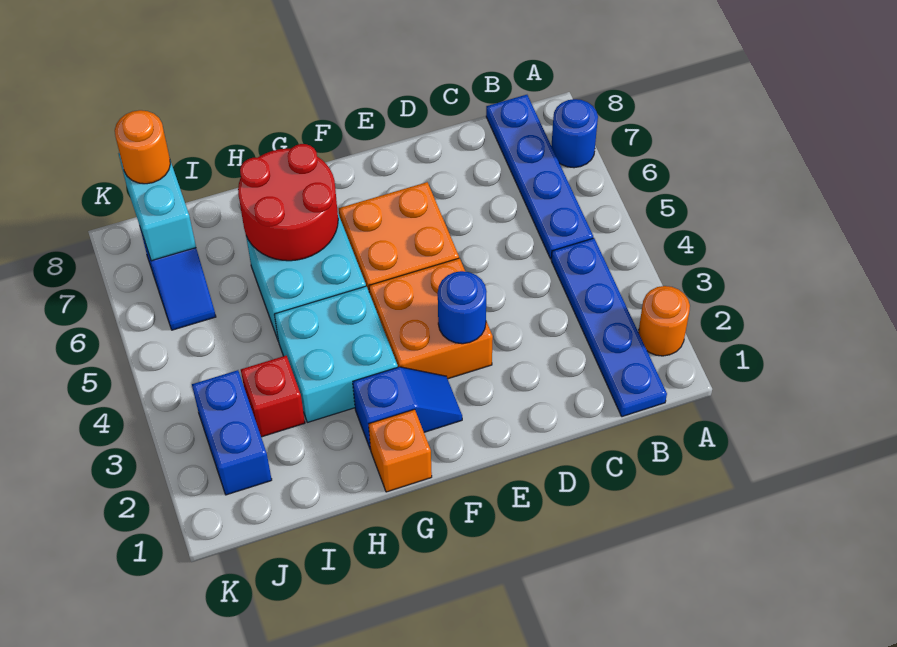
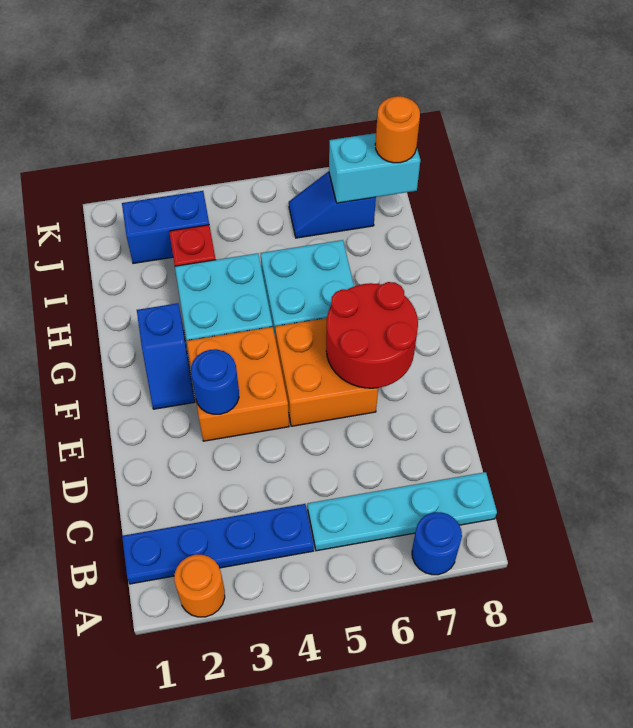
blue plate B5:B8 level 1 -> cyan plate B5:B8 level 1
orange brick G1 level 1 -> none
red round brick G6:H7 level 2 -> red round brick E6:F7 level 2

